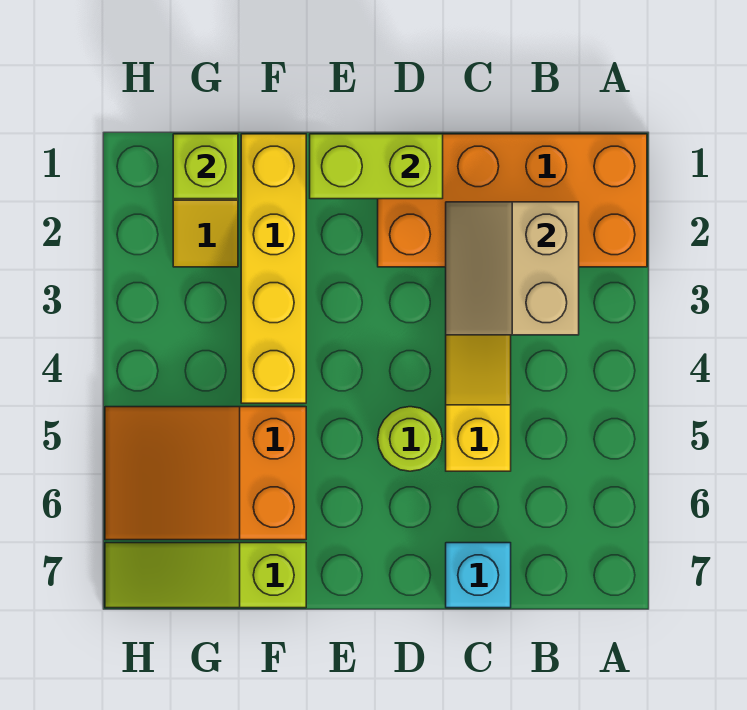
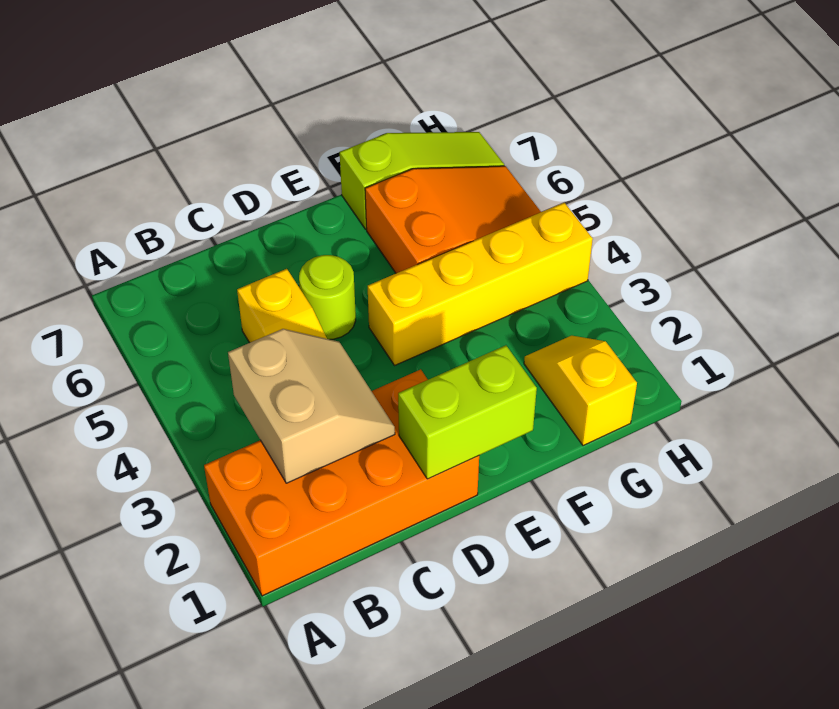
cyan brick C7 level 1 -> none
yellow brick F1:F4 level 1 -> yellow brick E4:H4 level 1
lime brick G1 level 2 -> none

